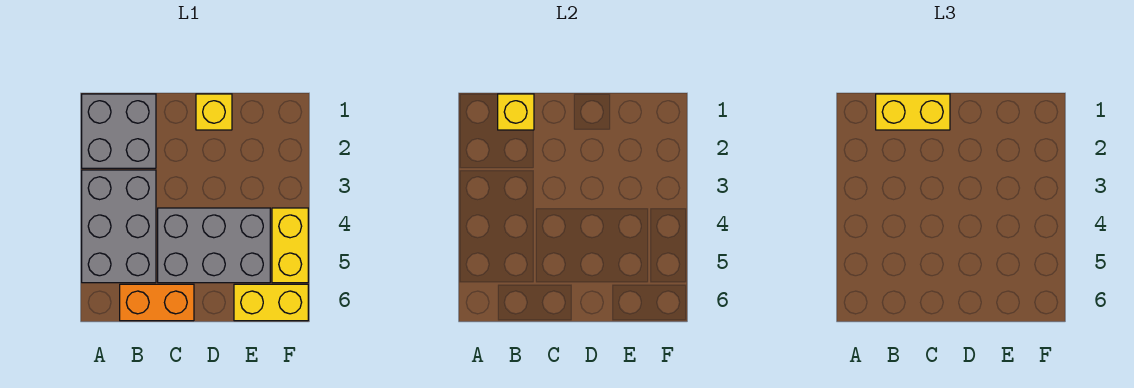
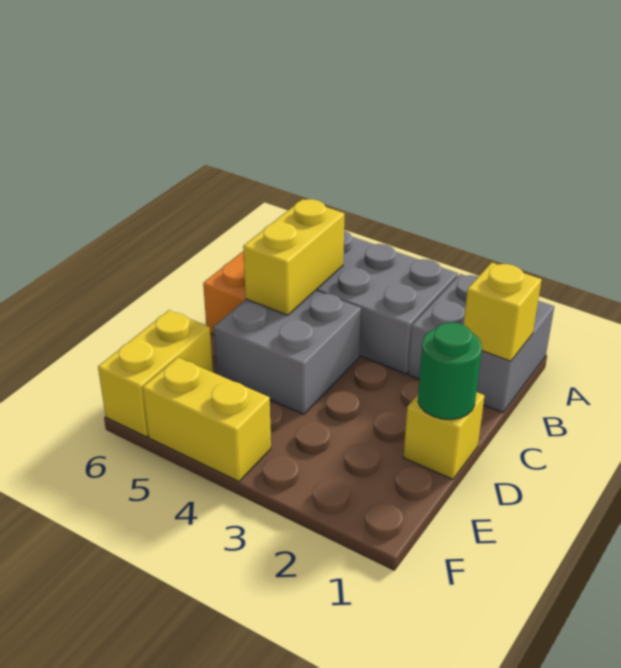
yellow brick B1:C1 level 3 -> yellow brick B5:C5 level 2
grey brick C4:E5 level 1 -> grey brick C4:D5 level 1
none -> green round brick D1 level 2

